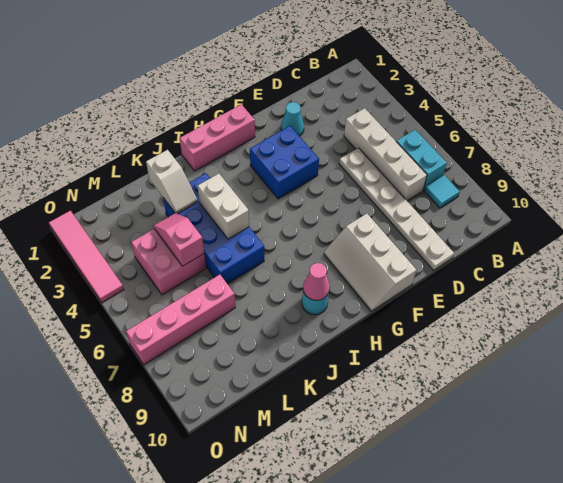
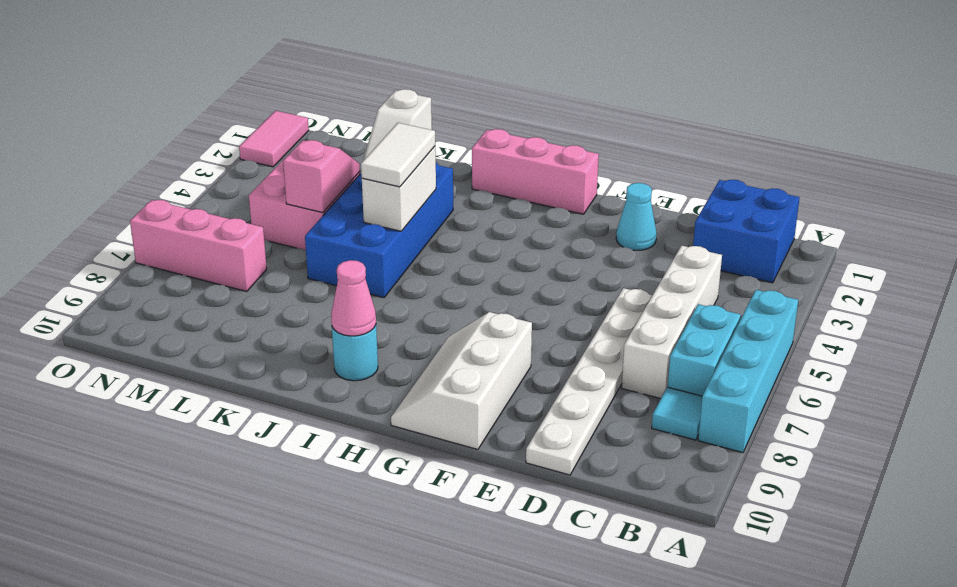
none -> cyan brick A5:A8 level 1
blue brick F3:G4 level 1 -> blue brick B1:C2 level 1
none -> white tile J4:J5 level 3
pink brick L7:O7 level 1 -> pink brick M7:O7 level 1
pink tile O1:O4 level 1 -> pink tile O1:O2 level 1

